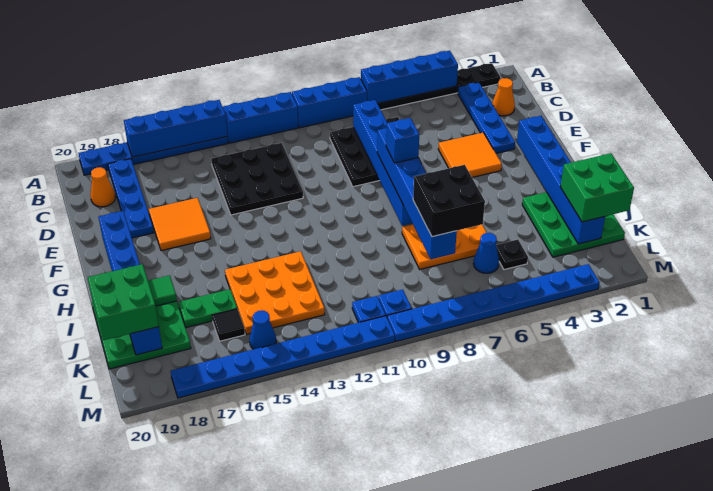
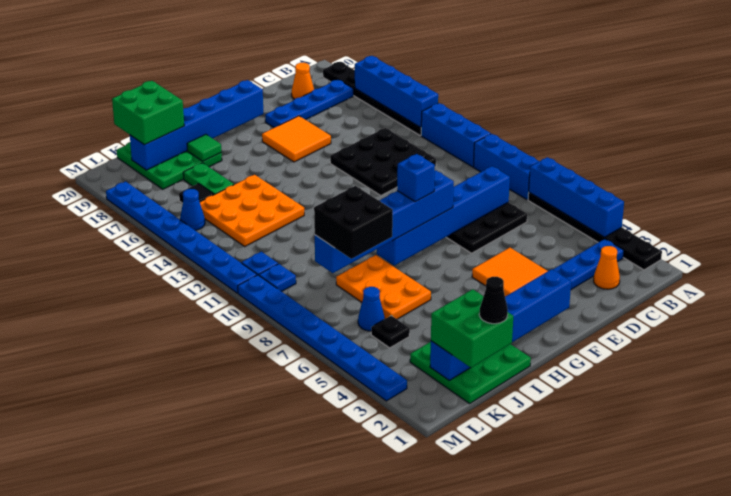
blue plate A14:A19 level 1 -> black plate A14:A19 level 1
none -> black cone J1 level 4

